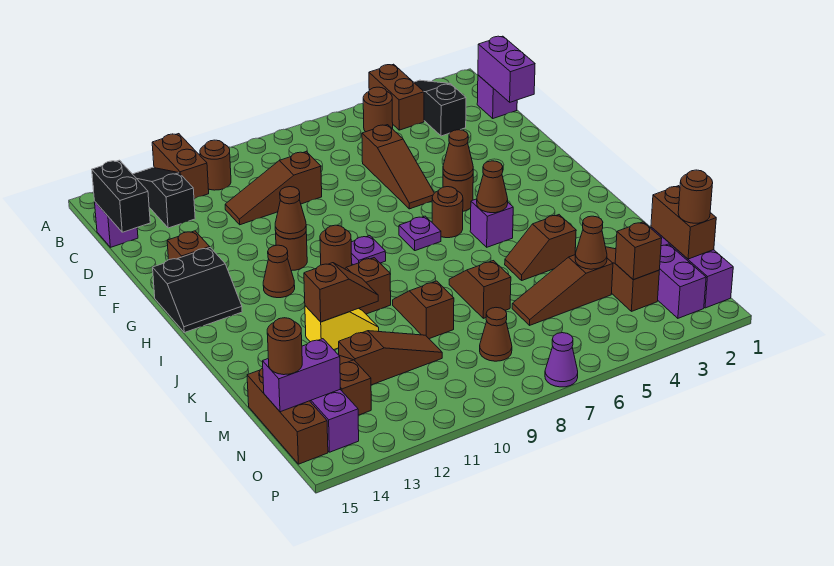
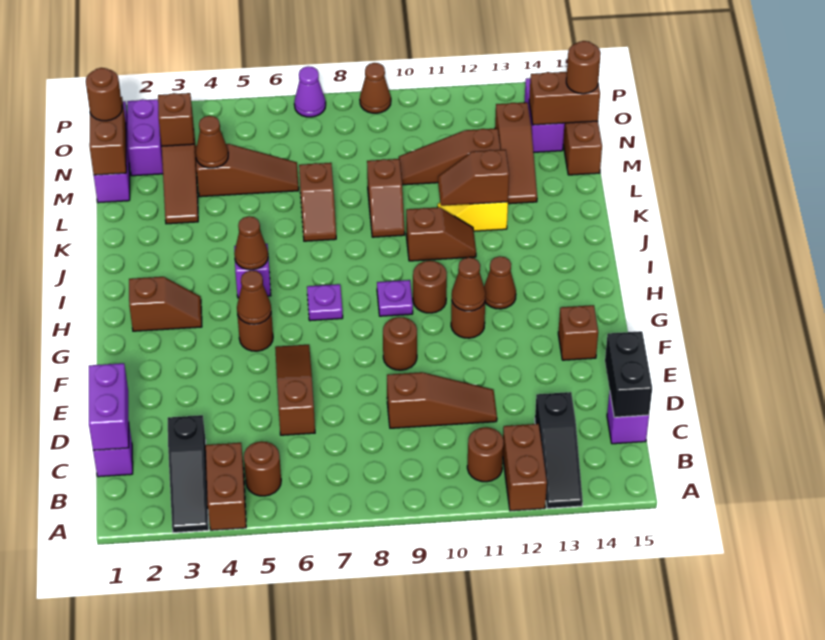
black slope G14:H15 level 1 top G -> none
brown round brick H6 level 1 -> brown round brick F9 level 1
brown slope K4:K5 level 1 top 4 -> brown slope H2:H3 level 1 top 2
brown cone N8 level 1 -> brown cone P9 level 1
purple brick N14:N15 level 2 -> brown brick N14:N15 level 2

